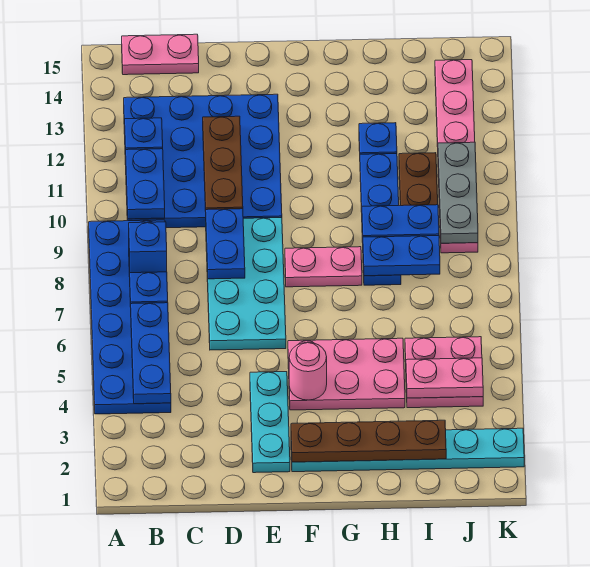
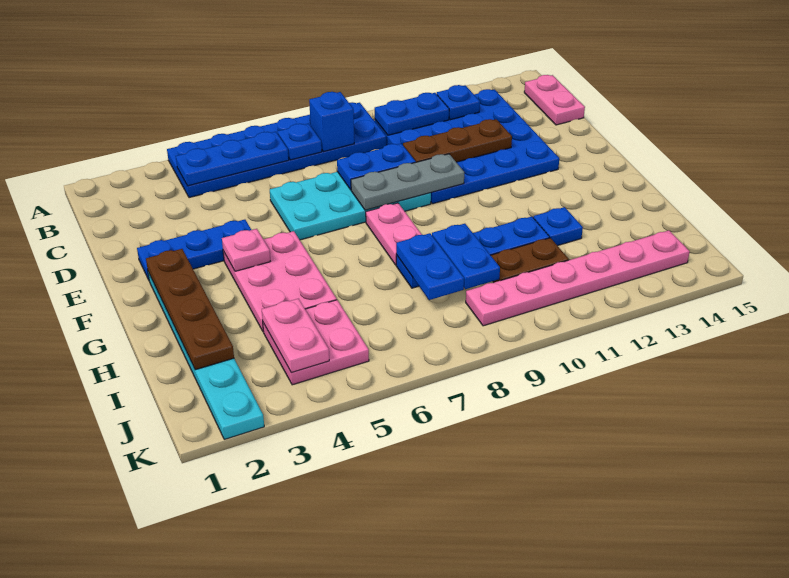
cyan plate E2:E4 level 1 -> blue plate E2:E4 level 1
pink round brick F4 level 2 -> pink plate F4 level 2
grey plate J9:J11 level 2 -> grey plate E8:E10 level 2

